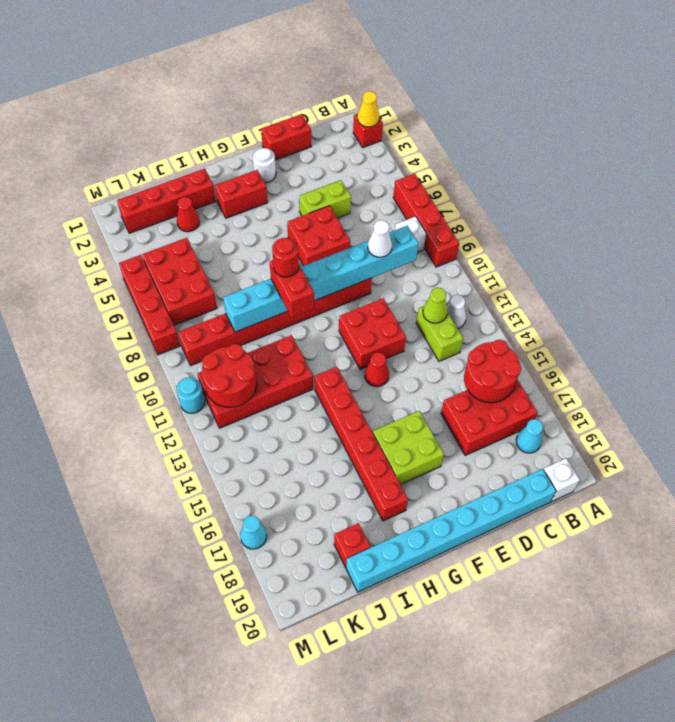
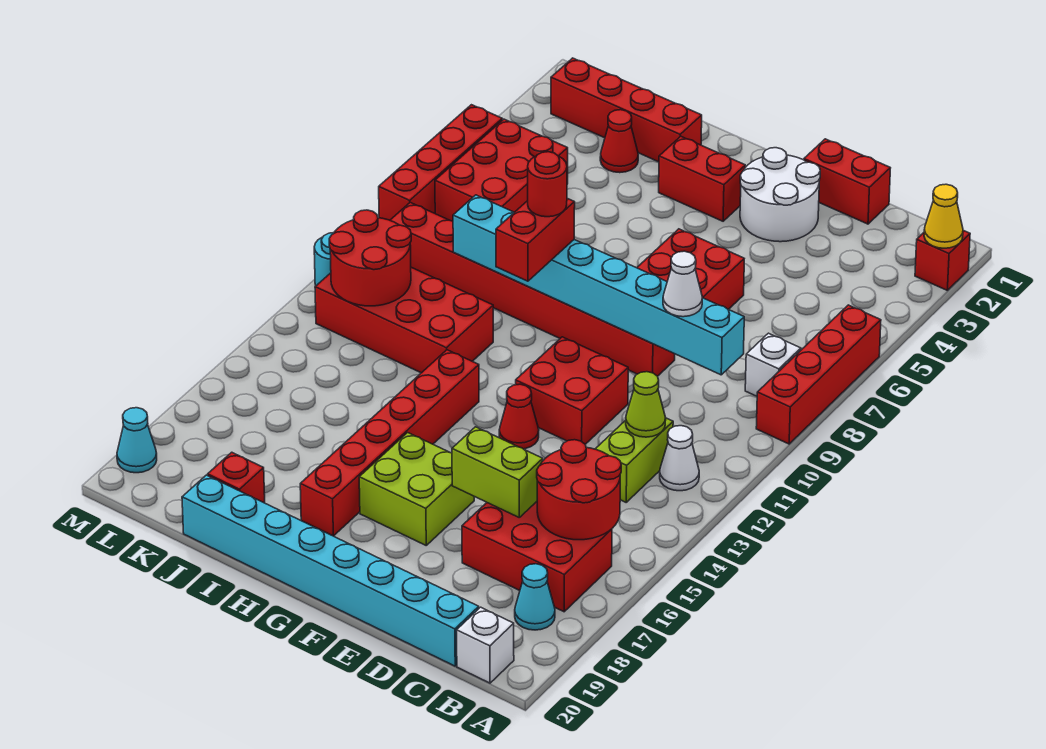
lime brick D5:E5 level 1 -> lime brick D16:E16 level 2
white round brick F2 level 1 -> white round brick E2:F3 level 1
cyan cone M17 level 1 -> cyan cone M19 level 1

